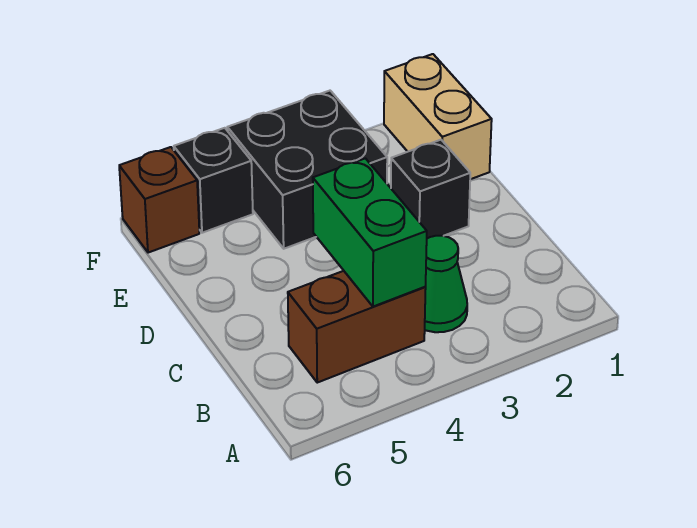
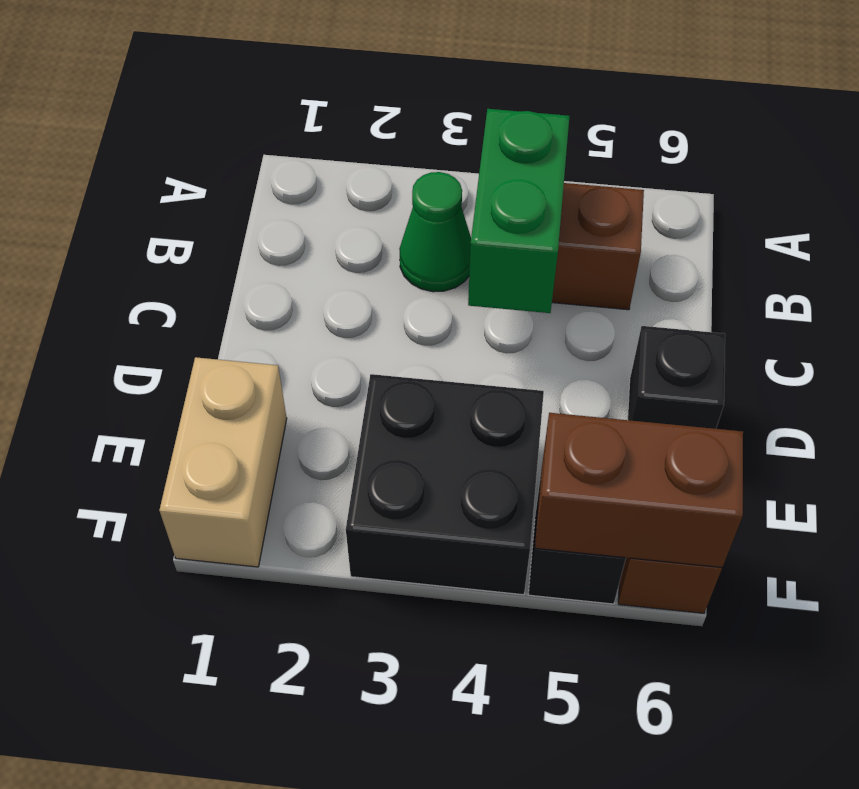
black brick D2 level 1 -> black brick D6 level 1
none -> brown brick F5:F6 level 2

